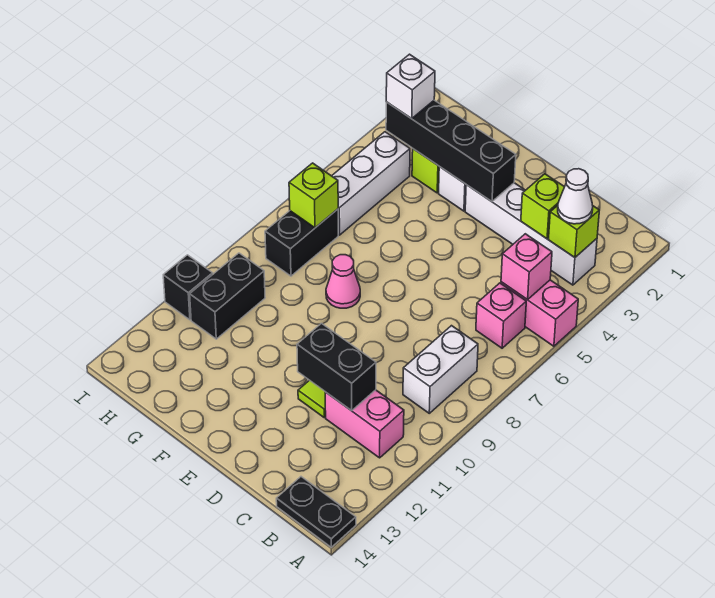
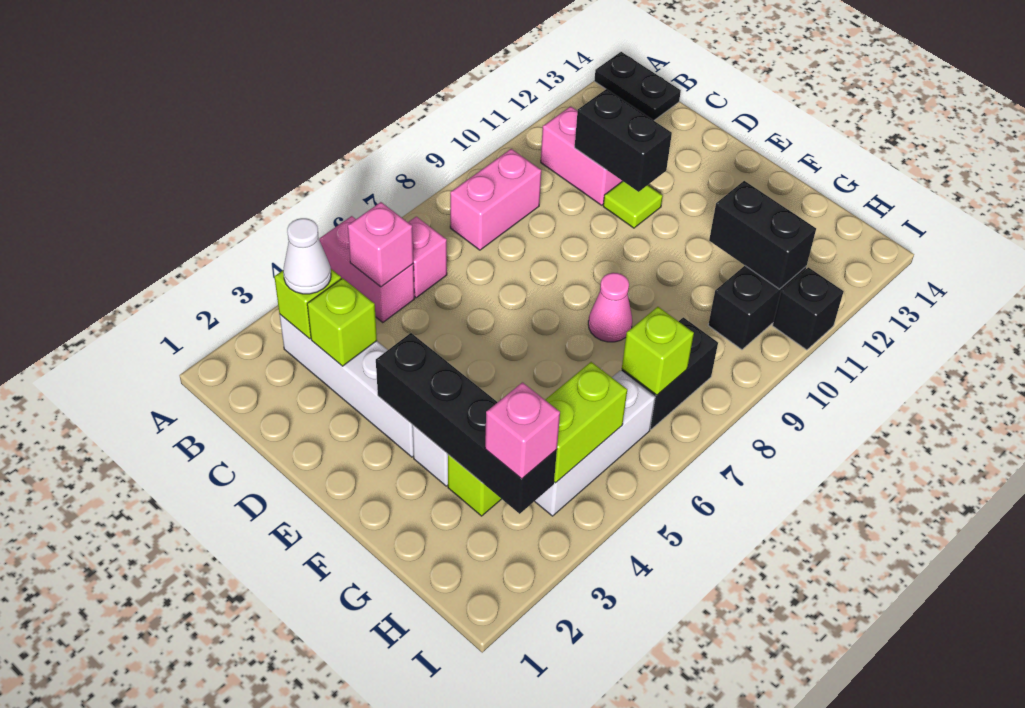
white brick B8:B9 level 1 -> pink brick B8:B9 level 1
none -> black brick G11:H11 level 2
white brick H3 level 3 -> pink brick H3 level 3
none -> lime brick H4:H5 level 2

